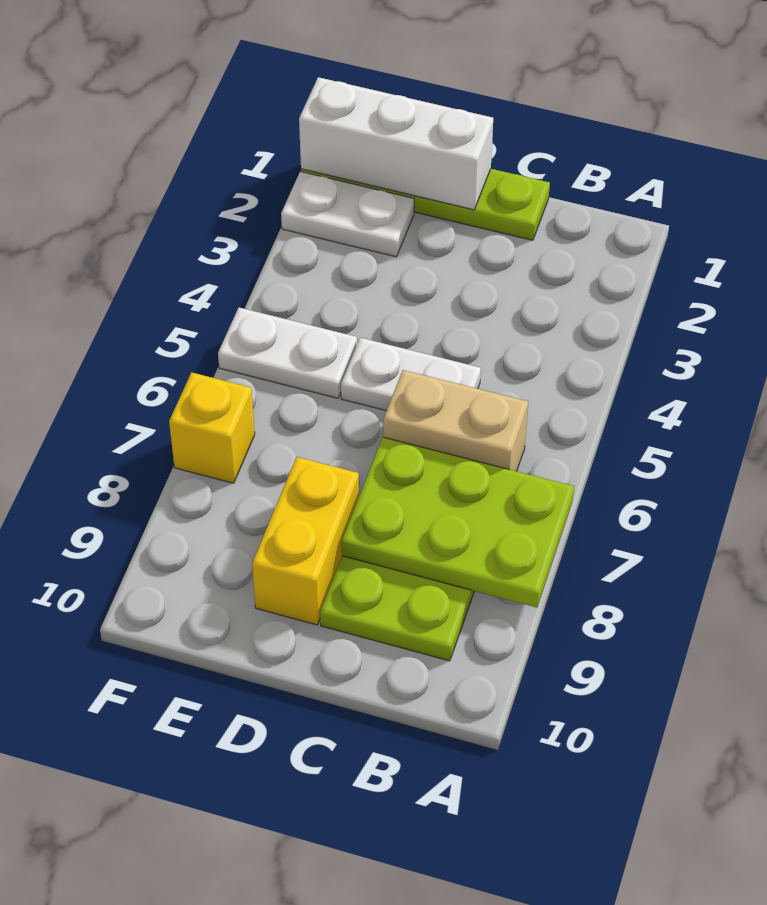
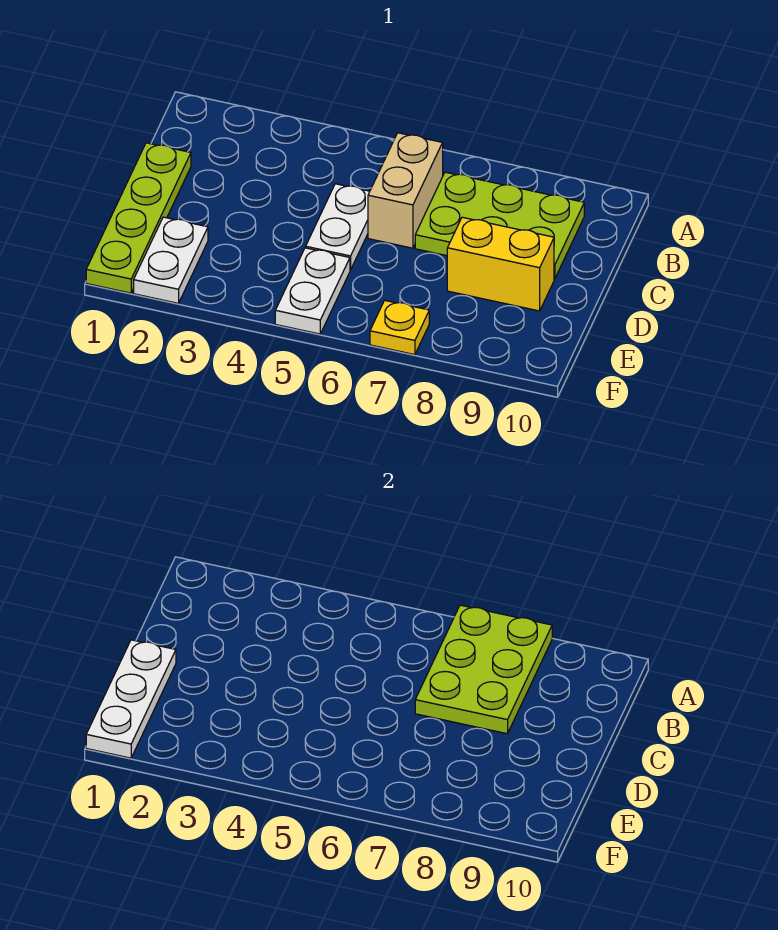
white brick D1:F1 level 2 -> white plate D1:F1 level 2
yellow brick F7 level 1 -> yellow plate F7 level 1

